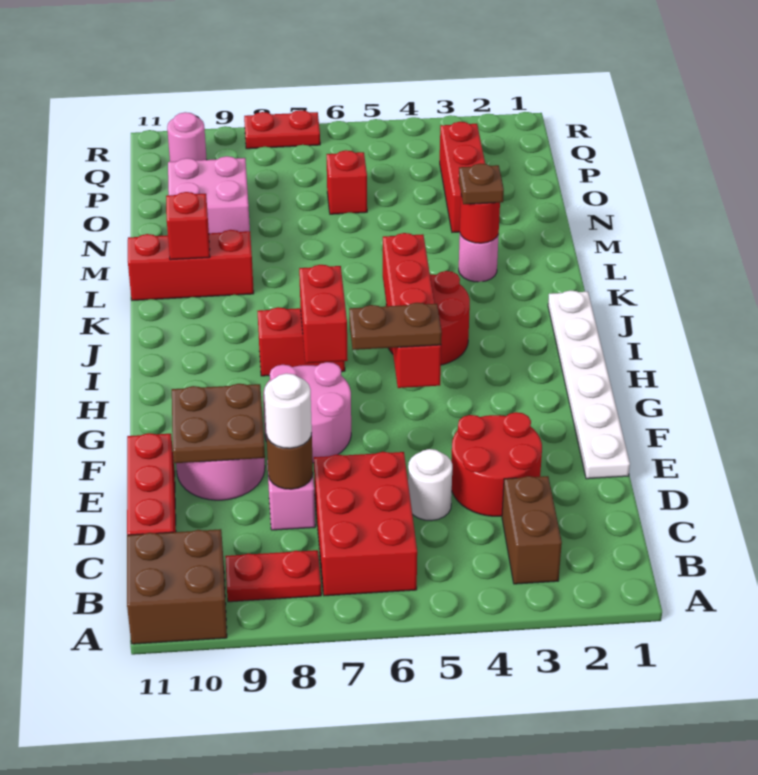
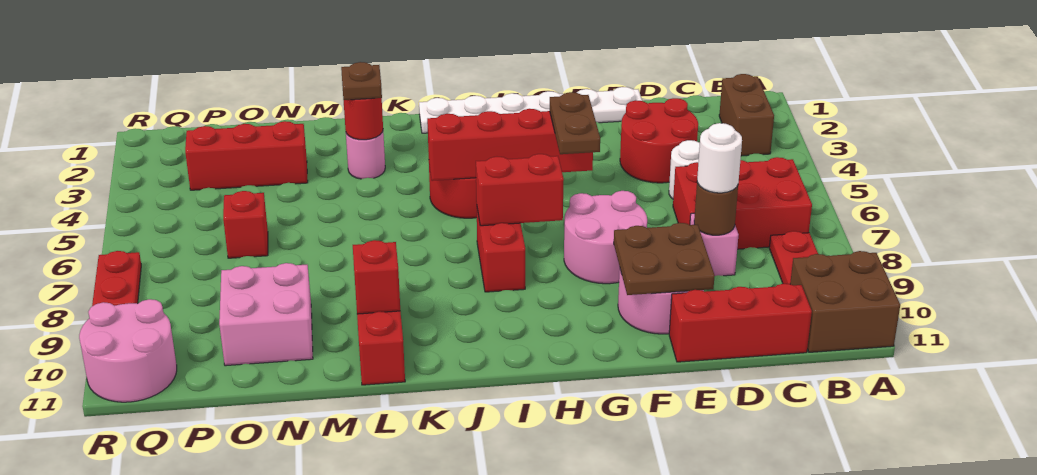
brown brick B3:C3 level 1 -> brown brick B2:B3 level 1
pink round brick Q10 level 1 -> pink round brick Q10:R11 level 1

